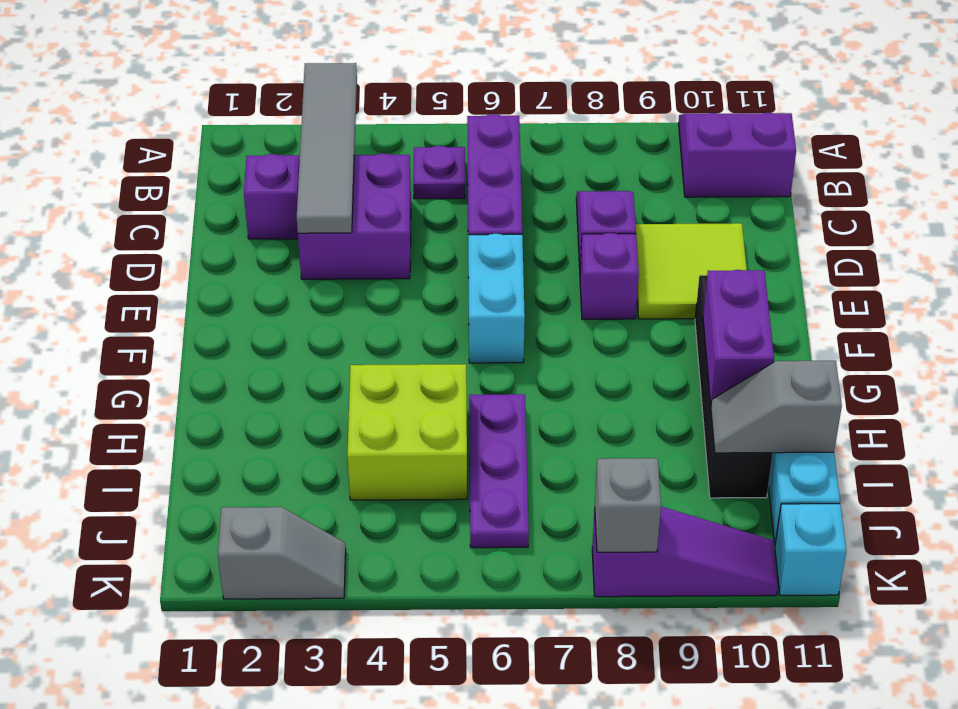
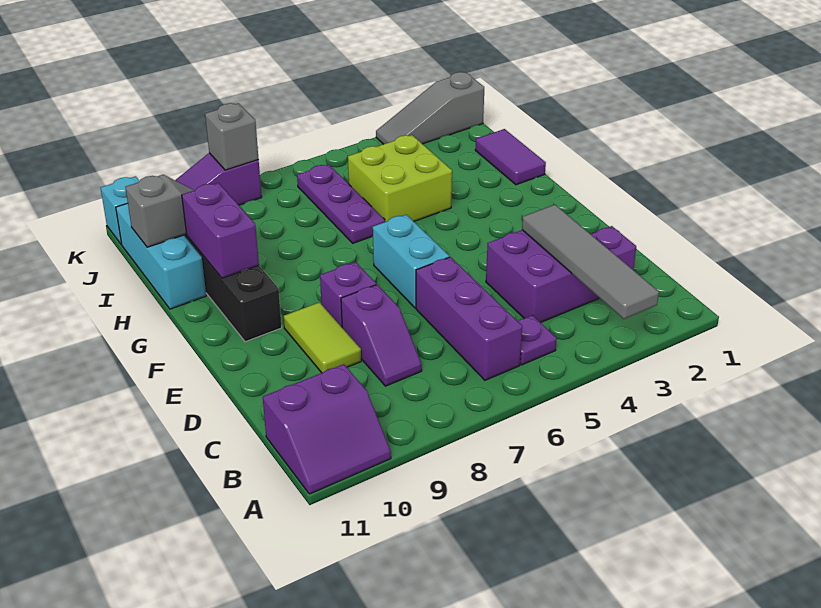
lime tile D9:E10 level 1 -> lime tile D9:E9 level 1
none -> purple tile H1:I1 level 1
grey slope K2:K3 level 1 top 2 -> grey slope K1:K3 level 1 top 1

